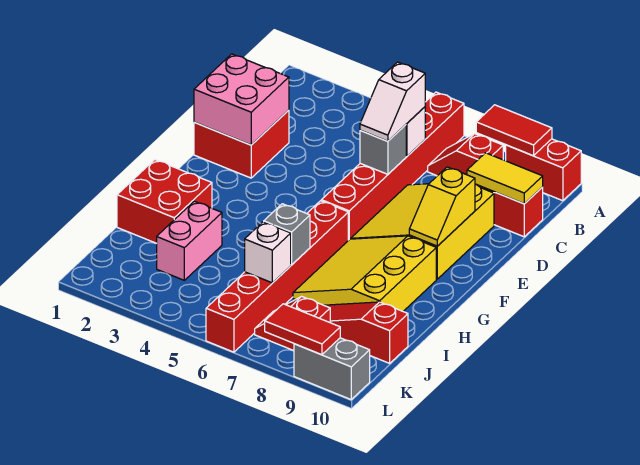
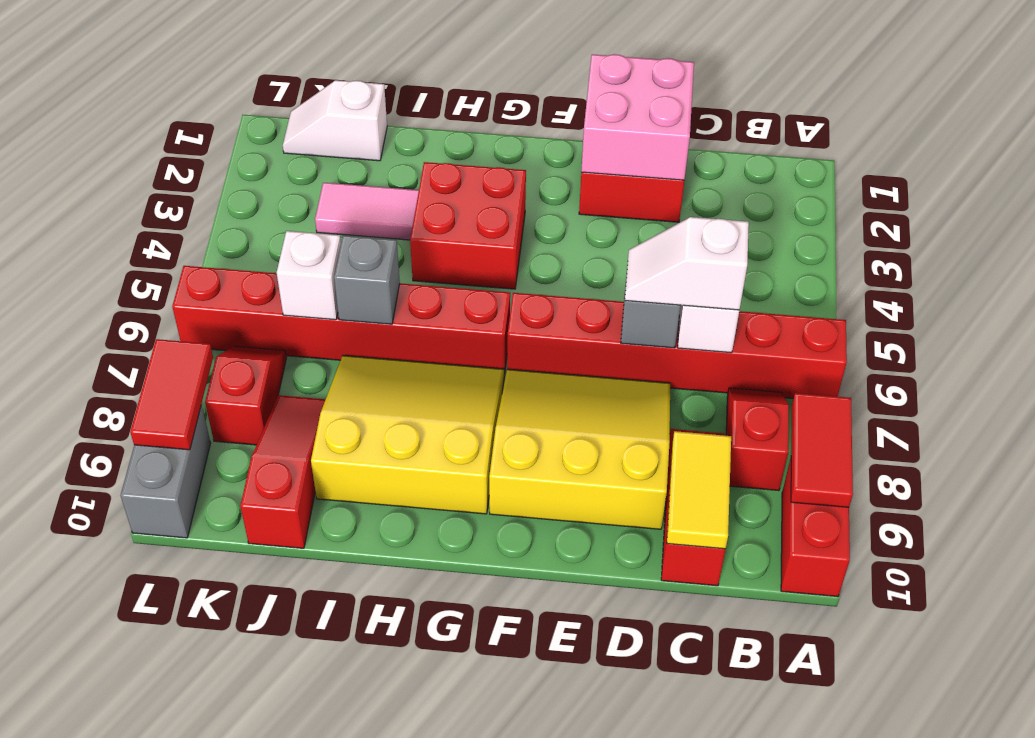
yellow slope E9:F9 level 2 top E -> none
red brick H1:I2 level 1 -> red brick G3:H4 level 1
pink brick I3:J3 level 1 -> pink tile I3:J3 level 1
none -> white slope J1:K1 level 1 top J

